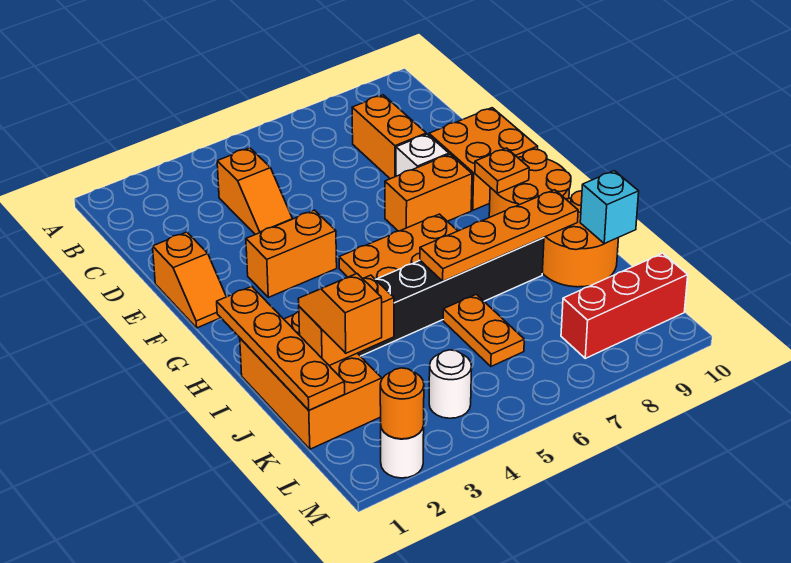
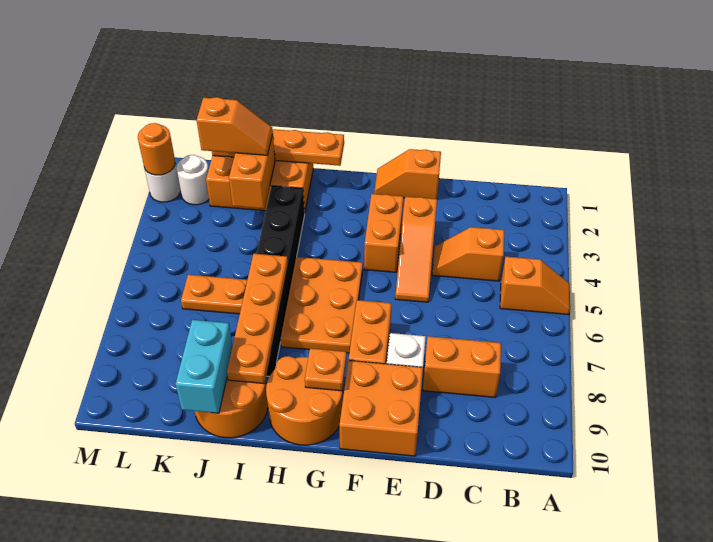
none -> orange slope A5:B5 level 1 top B
none -> orange slope E3:E5 level 1 top 3
cyan brick J10 level 2 -> cyan brick J9:J10 level 2
white round brick L4 level 1 -> white round brick L2 level 1
red brick L8:L10 level 1 -> none

